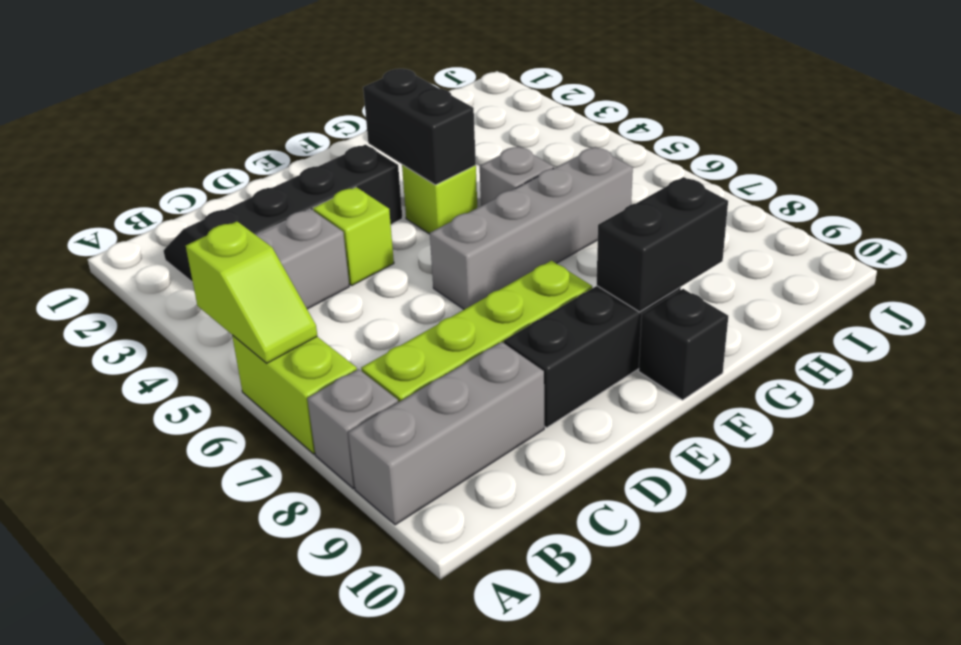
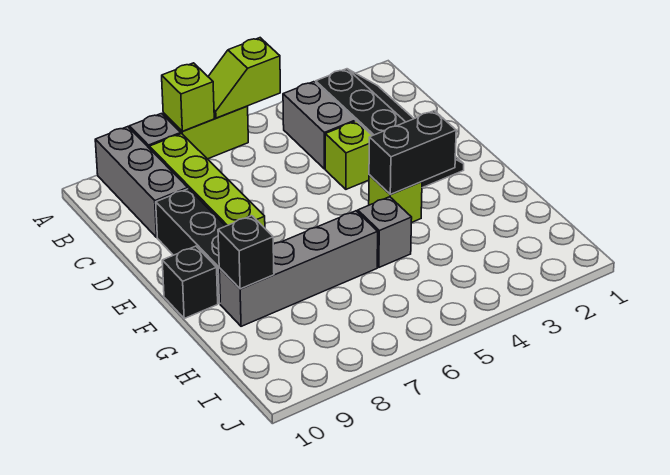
none -> lime brick A7 level 2
grey brick E6:H6 level 1 -> grey brick G6:G9 level 1
black brick F9:G9 level 2 -> black brick G9 level 2

